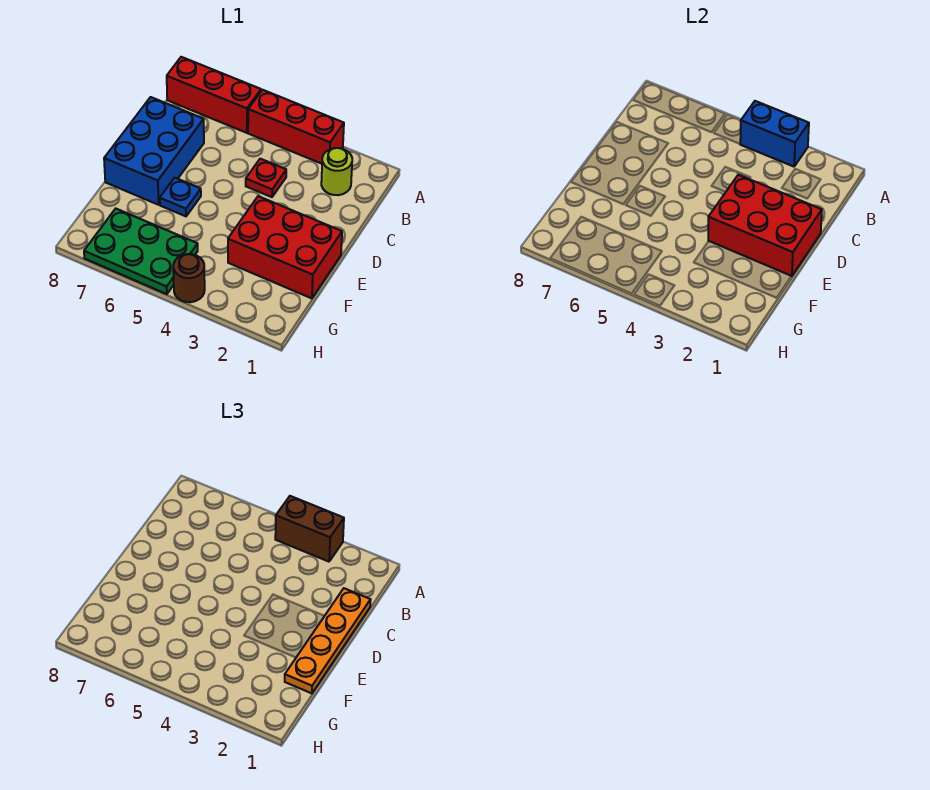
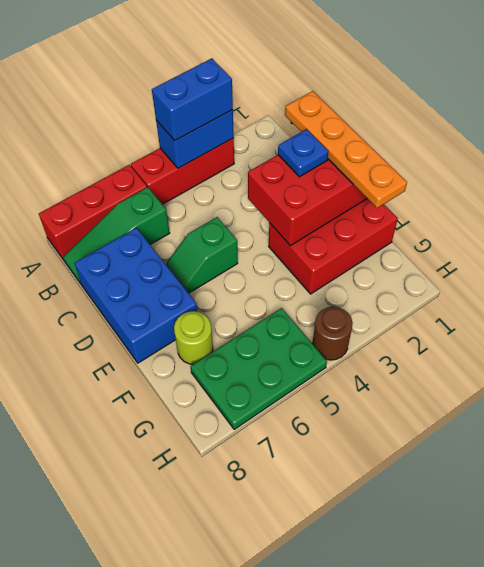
brown brick A3:A4 level 3 -> blue brick A3:A4 level 3
lime round brick B2 level 1 -> lime round brick F7 level 1
none -> green slope B6:B8 level 1 top 6
red plate C4 level 1 -> none
none -> green slope D5:D6 level 1 top 5
blue plate E6 level 1 -> blue plate D2 level 3

